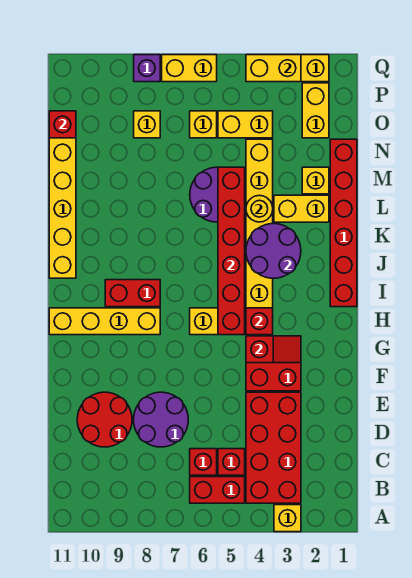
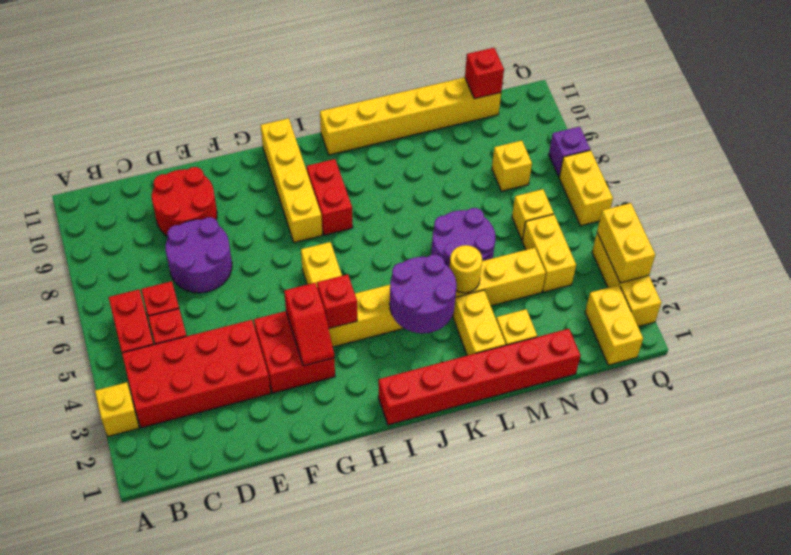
red brick H5:M5 level 2 -> none
yellow brick O2:P2 level 1 -> yellow brick P1:P2 level 1

